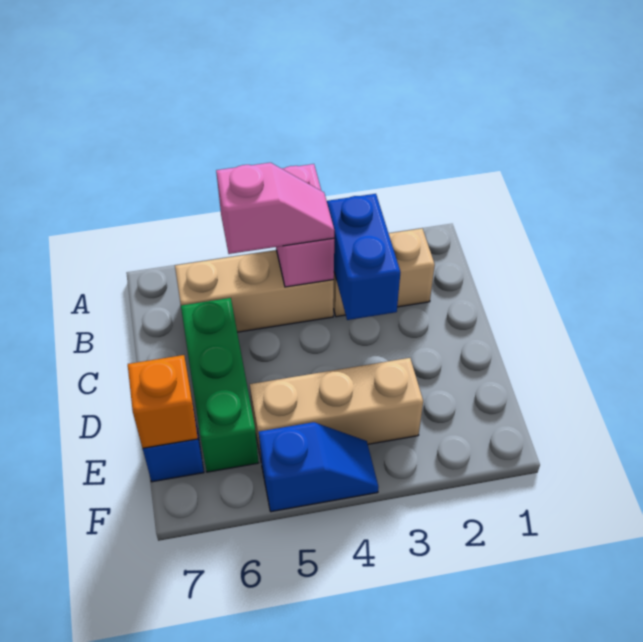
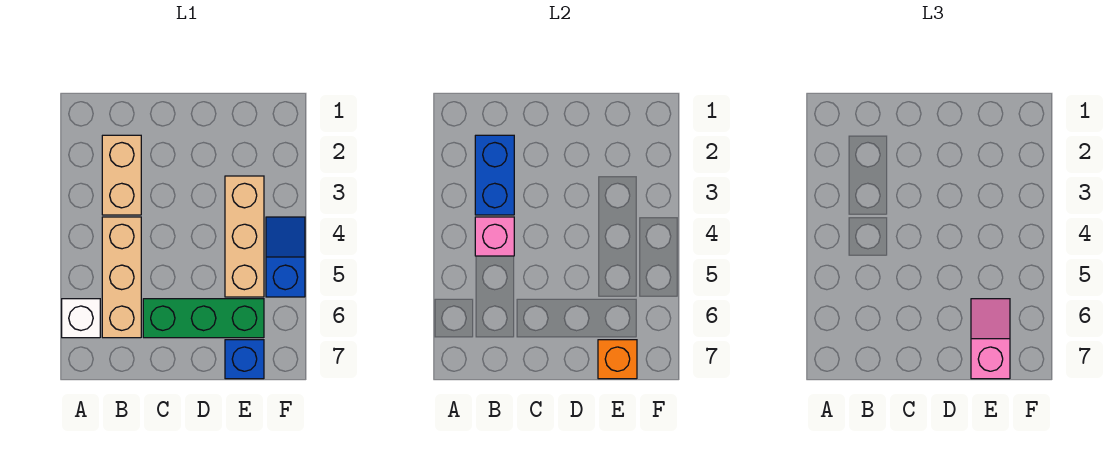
pink brick A4:B4 level 2 -> pink brick B4 level 2
none -> white brick A6 level 1
blue brick B3:C3 level 2 -> blue brick B2:B3 level 2
pink slope B4:B5 level 3 top 5 -> pink slope E6:E7 level 3 top 7

